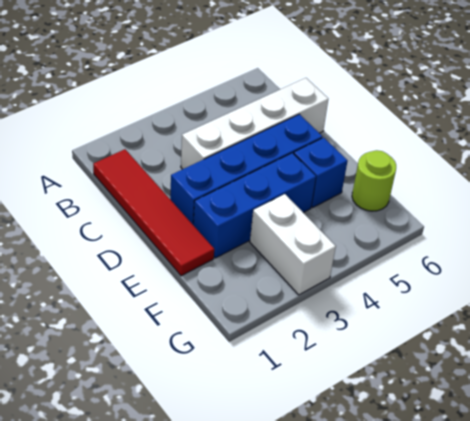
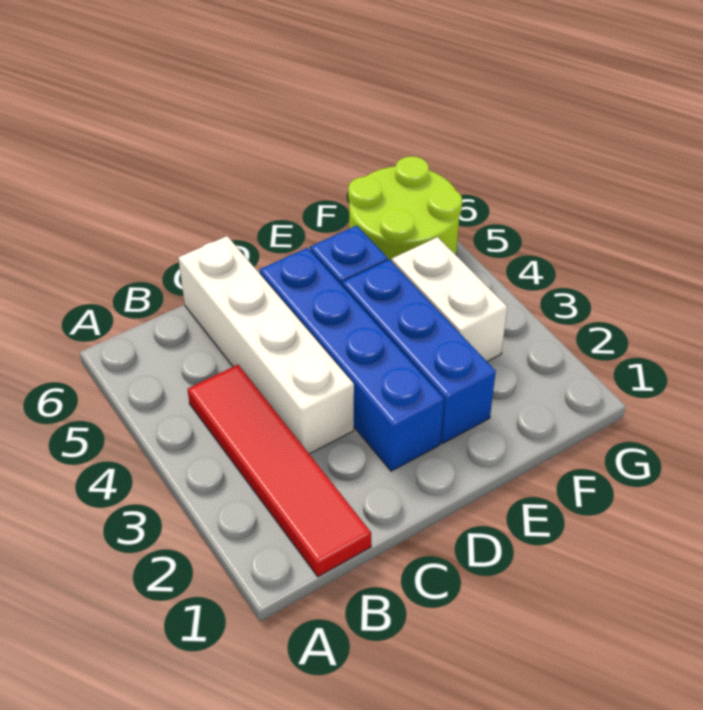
red tile B1:E1 level 1 -> red tile B1:B4 level 1
white brick F3:G3 level 1 -> white brick F3:F4 level 1
lime round brick F6 level 1 -> lime round brick F5:G6 level 1

